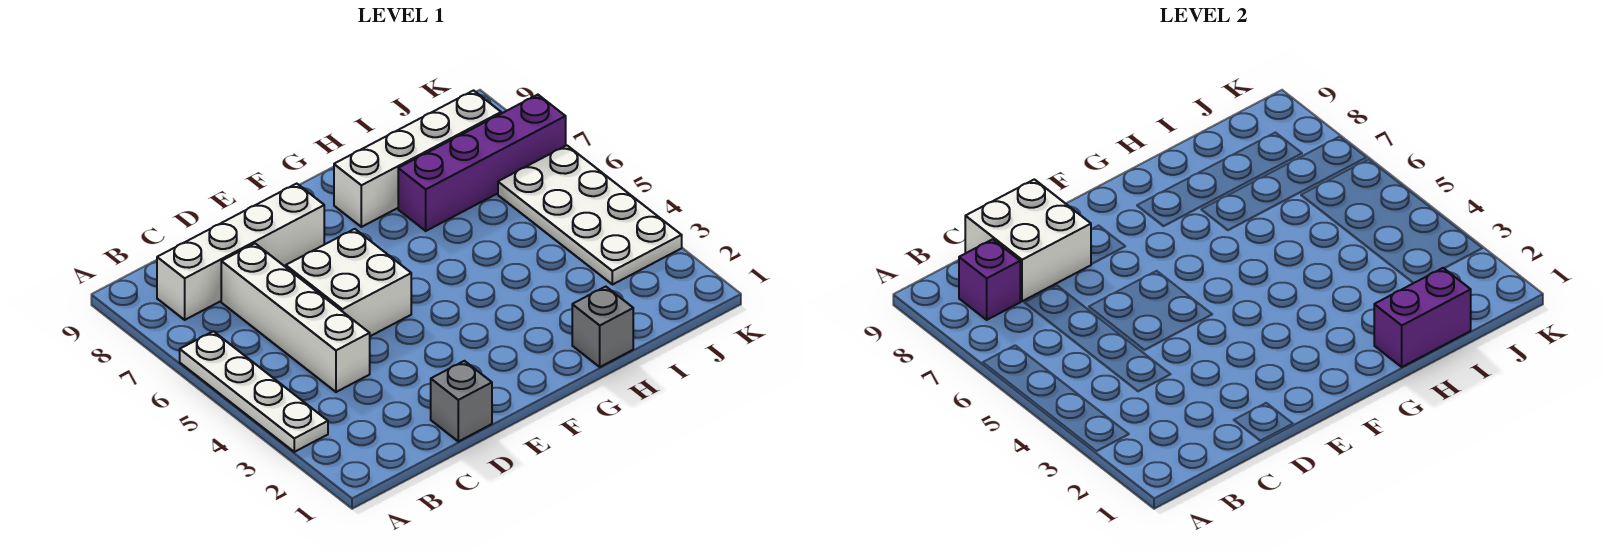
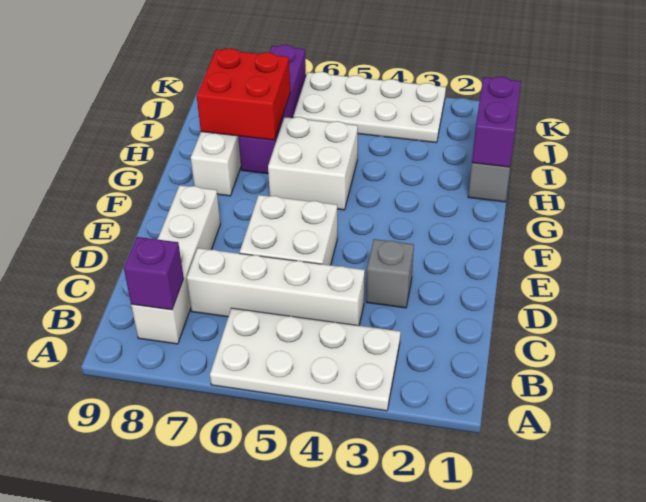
white plate A3:A6 level 1 -> white plate A3:B6 level 1
white brick C8:D9 level 2 -> white brick G5:H6 level 1
grey brick D1 level 1 -> grey brick D3 level 1
none -> red brick H7:I8 level 2

